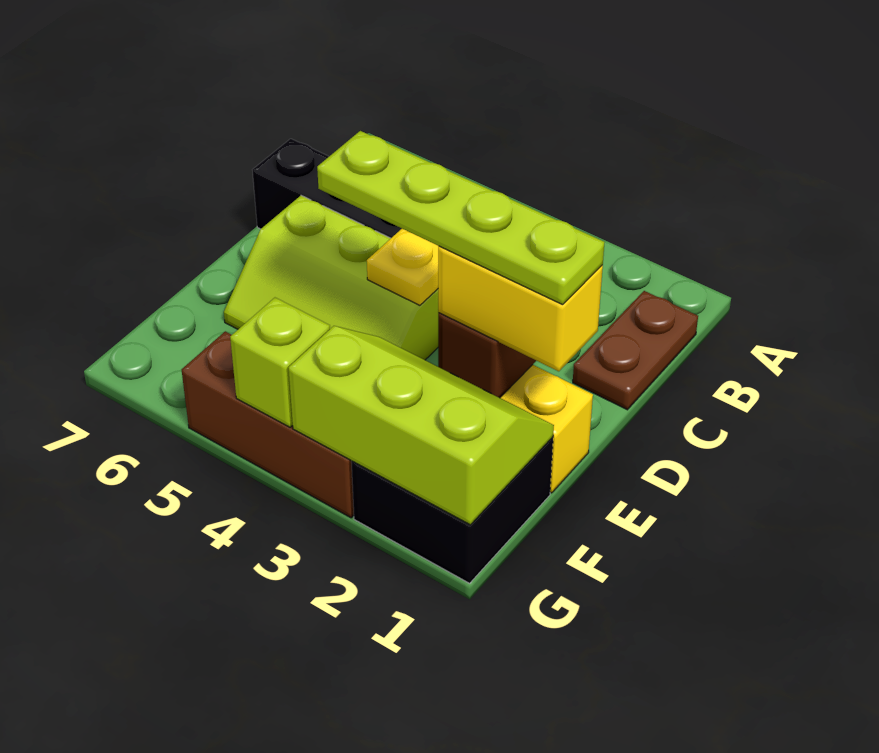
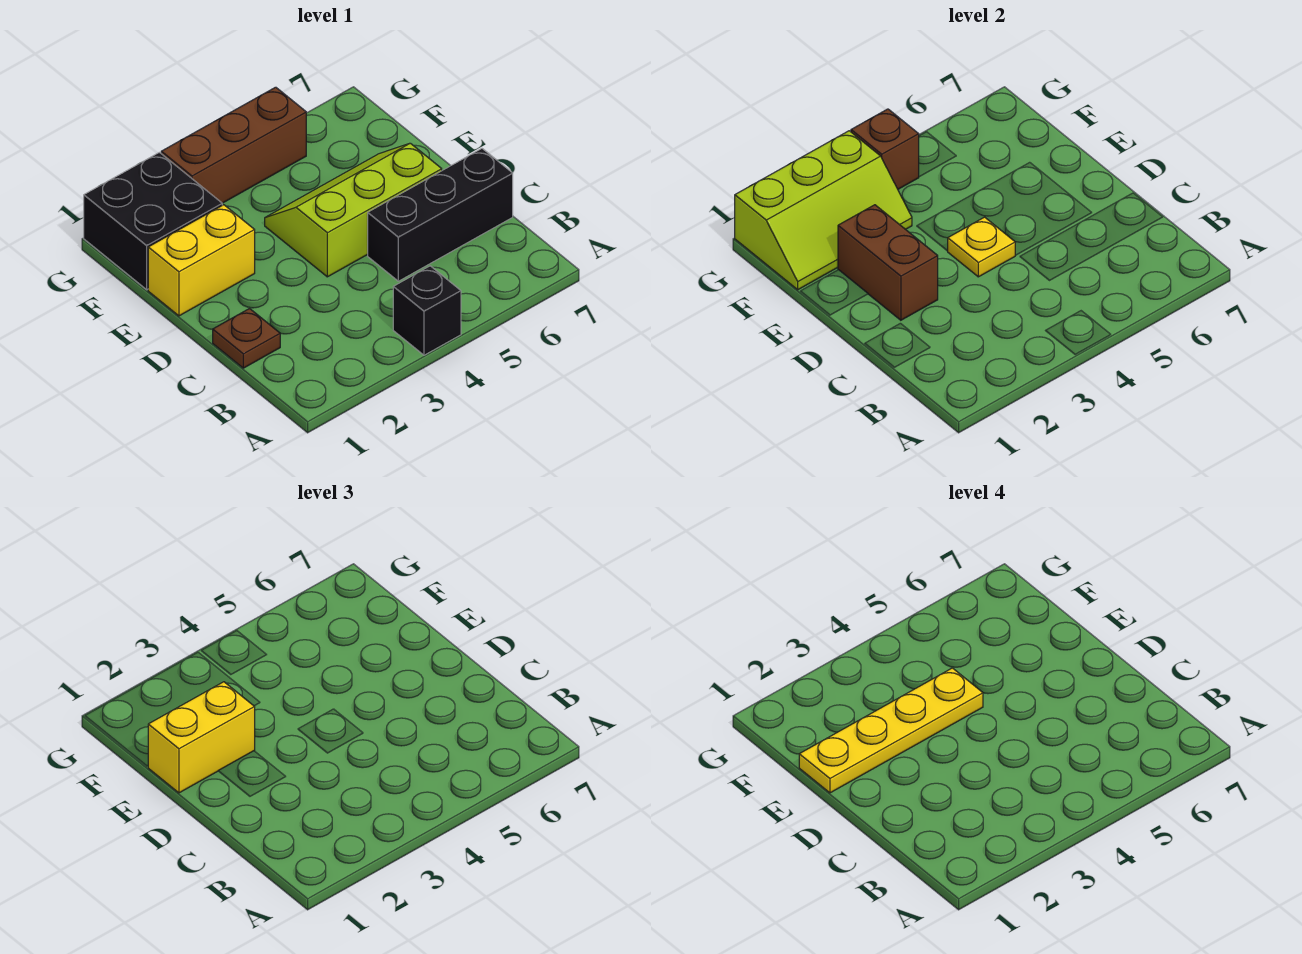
none -> black brick A4 level 1
brown plate B1:C1 level 1 -> brown plate C1 level 1
lime plate E1:E4 level 4 -> yellow plate E1:E4 level 4
lime brick G4 level 2 -> brown brick G4 level 2

